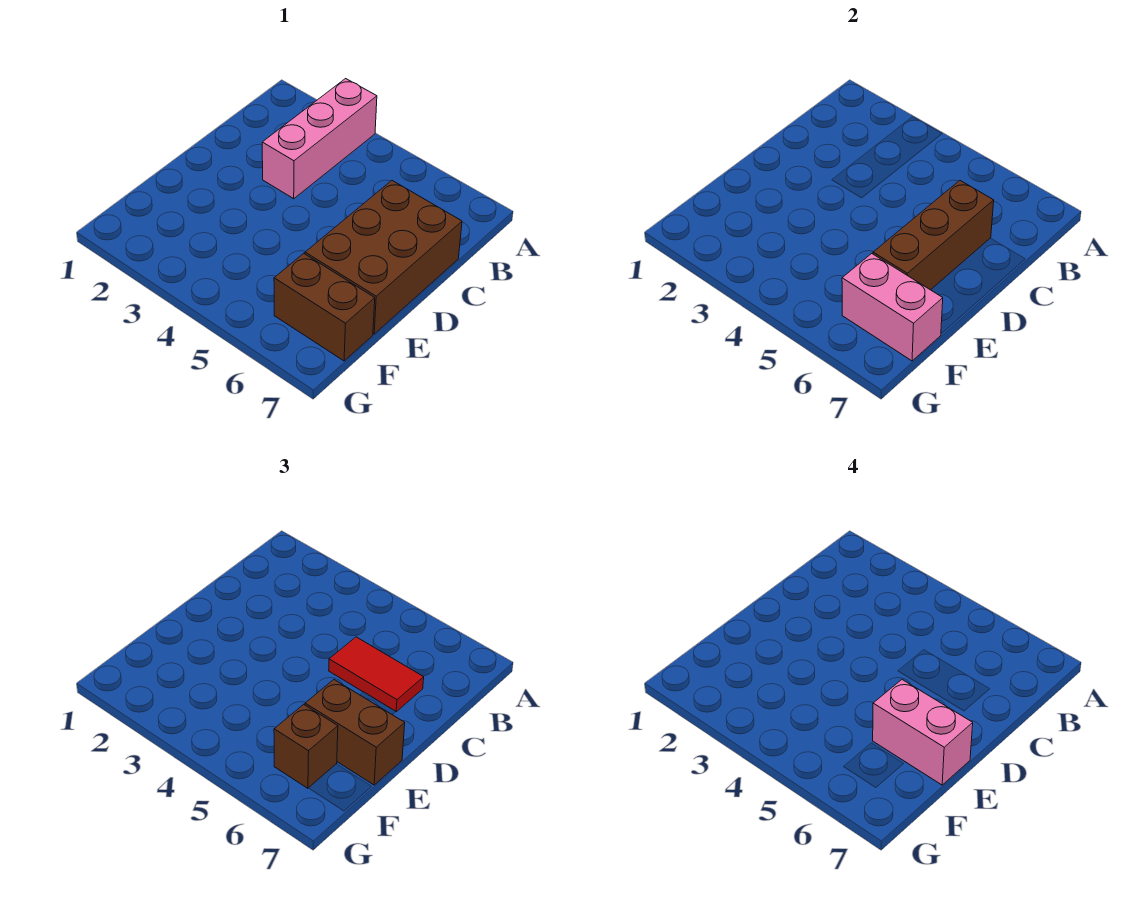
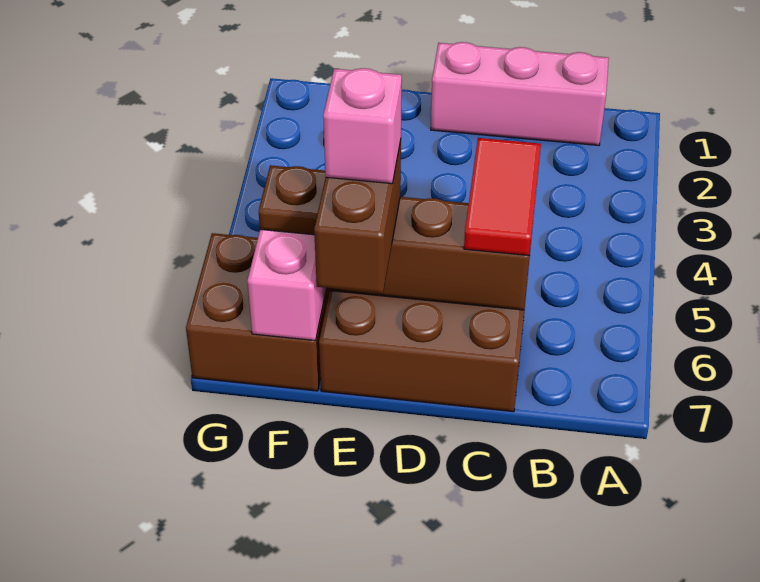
pink brick A3:C3 level 1 -> pink brick B1:D1 level 1
pink brick E6:E7 level 4 -> pink brick E6 level 4
brown brick F6:F7 level 1 -> brown brick F6:G7 level 1
brown brick F6 level 3 -> brown plate F6 level 3

